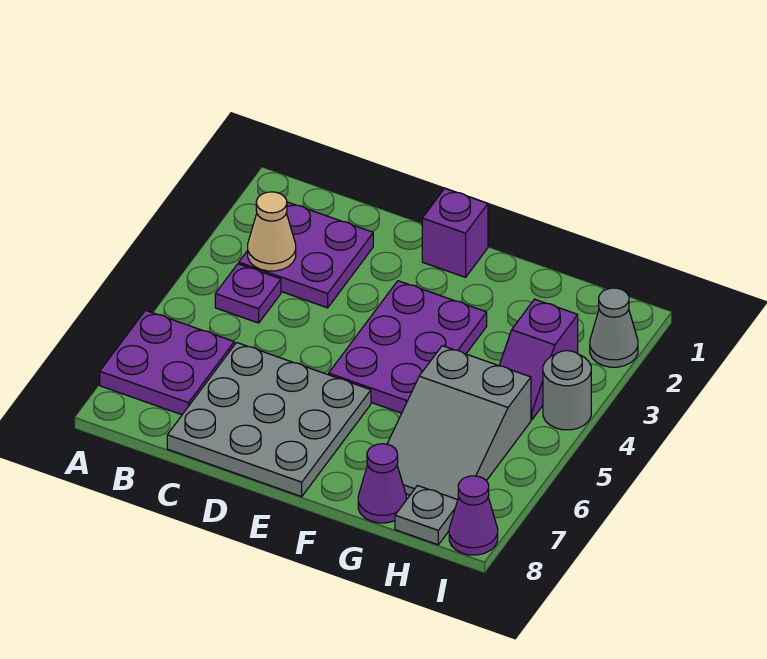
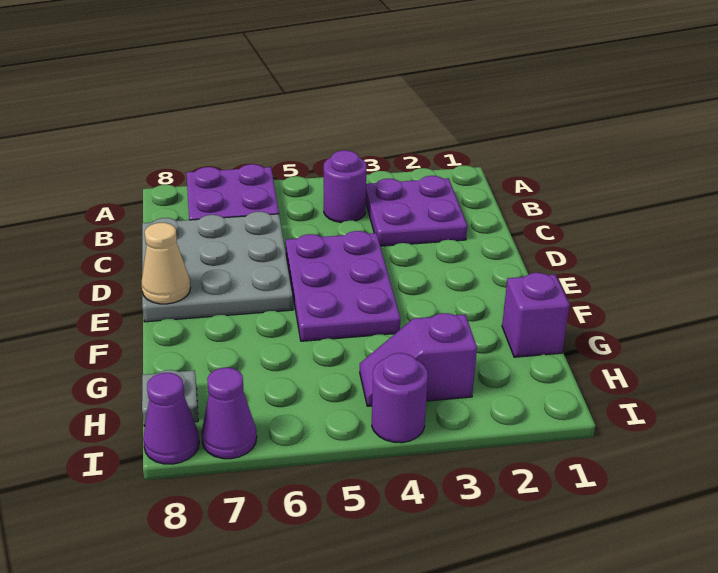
tan cone B3 level 2 -> tan cone E8 level 2
purple plate B4 level 1 -> purple round brick B4 level 1
purple brick E1 level 1 -> purple brick G1 level 1
purple plate E3:F5 level 1 -> purple plate D4:F5 level 1
grey slope G5:H7 level 1 top 5 -> none
purple cone G8 level 1 -> purple cone I7 level 1
grey cone I2 level 1 -> none
grey round brick I4 level 1 -> purple round brick I4 level 1

